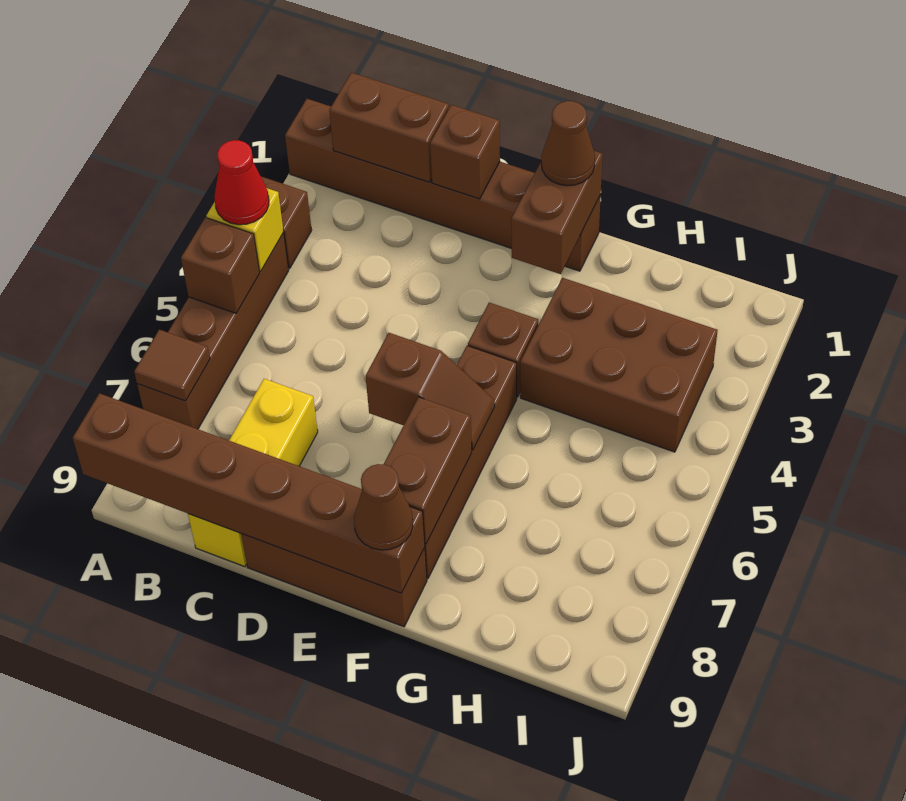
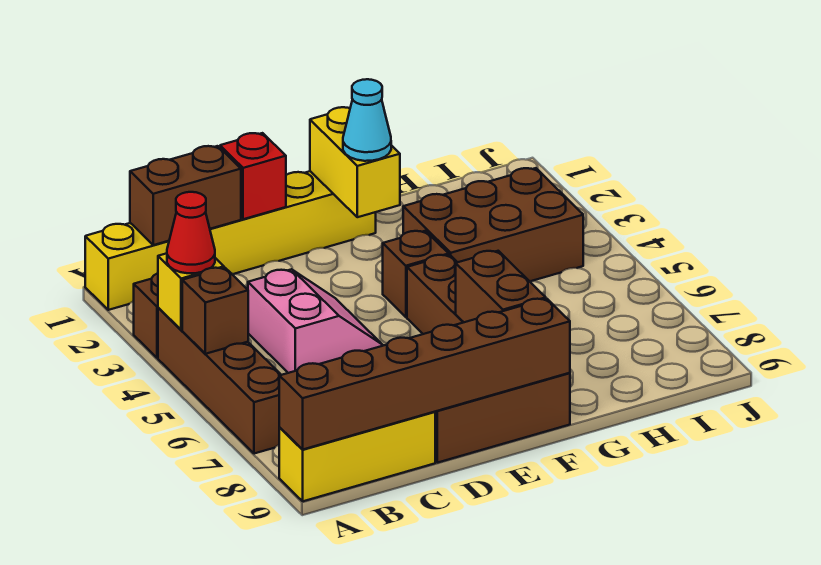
brown brick A1:F1 level 1 -> yellow brick A1:F1 level 1
brown tile A7 level 2 -> none
none -> pink slope C4:D5 level 1 top C
yellow brick C7:C9 level 1 -> yellow brick A9:C9 level 1
brown brick D1 level 2 -> red brick D1 level 2
brown slope E6:F6 level 2 top E -> none
brown brick F1:F2 level 2 -> yellow brick F1:F2 level 2
brown cone F1 level 3 -> none
none -> cyan cone F2 level 3
brown cone F9 level 3 -> none

